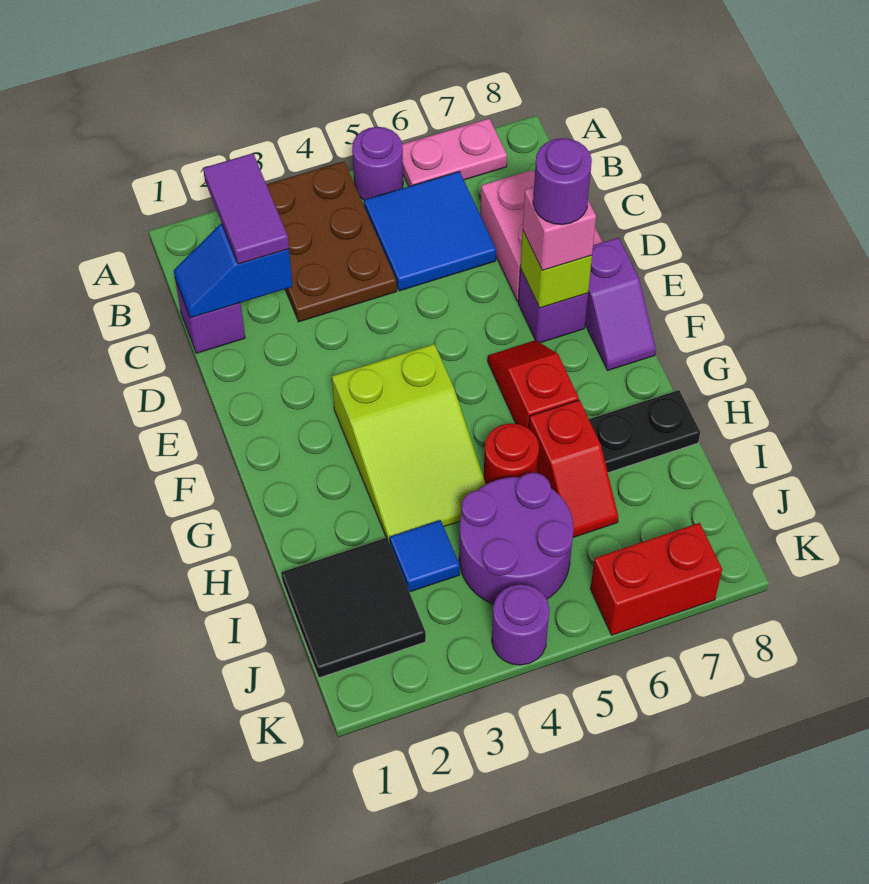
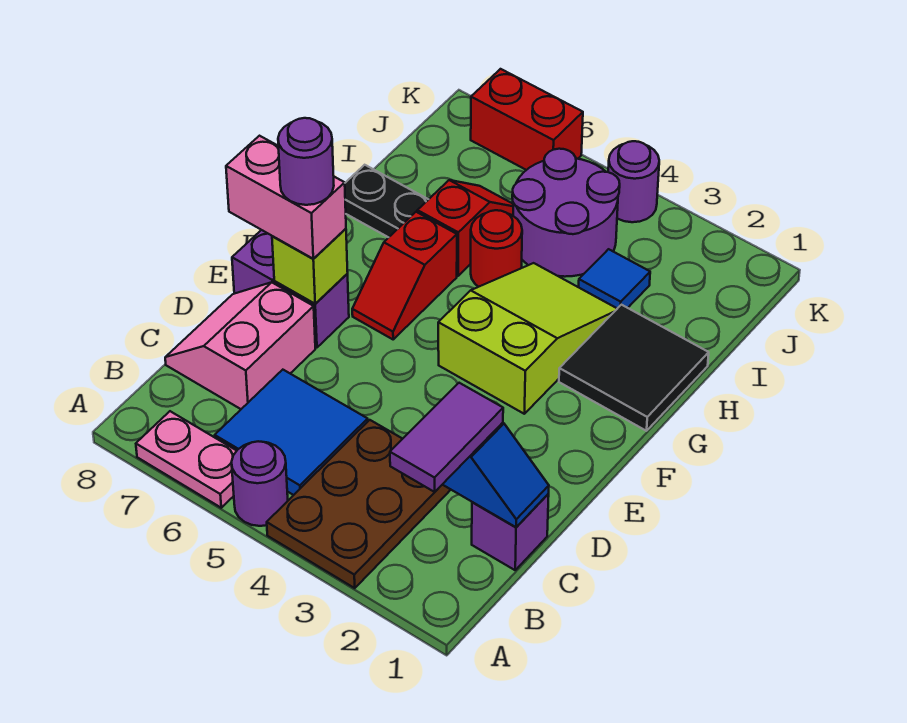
pink brick E7 level 3 -> pink brick E7:E8 level 3
black tile I1:J2 level 1 -> black tile G1:H2 level 1

